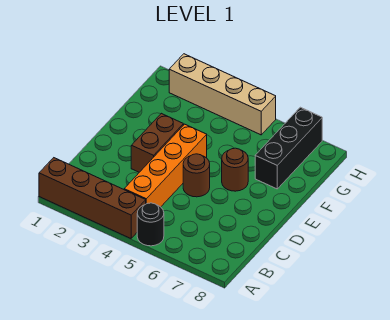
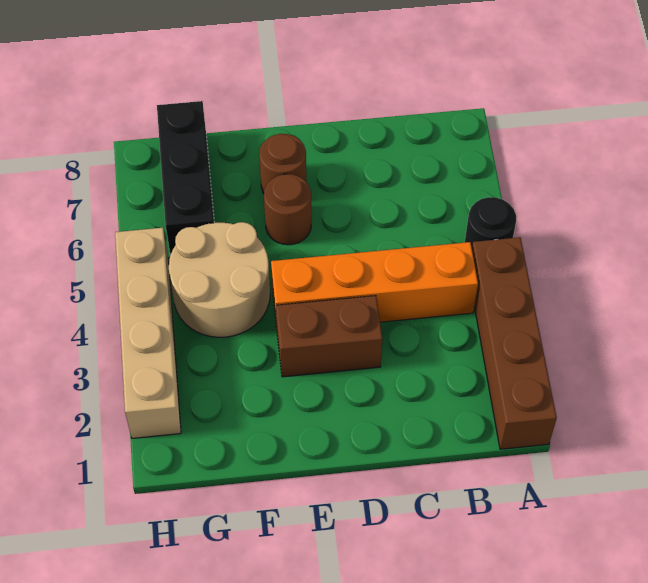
brown round brick D5 level 1 -> brown round brick E7 level 1
none -> tan round brick F4:G5 level 1
black brick F7:H7 level 1 -> black brick G6:G8 level 1

